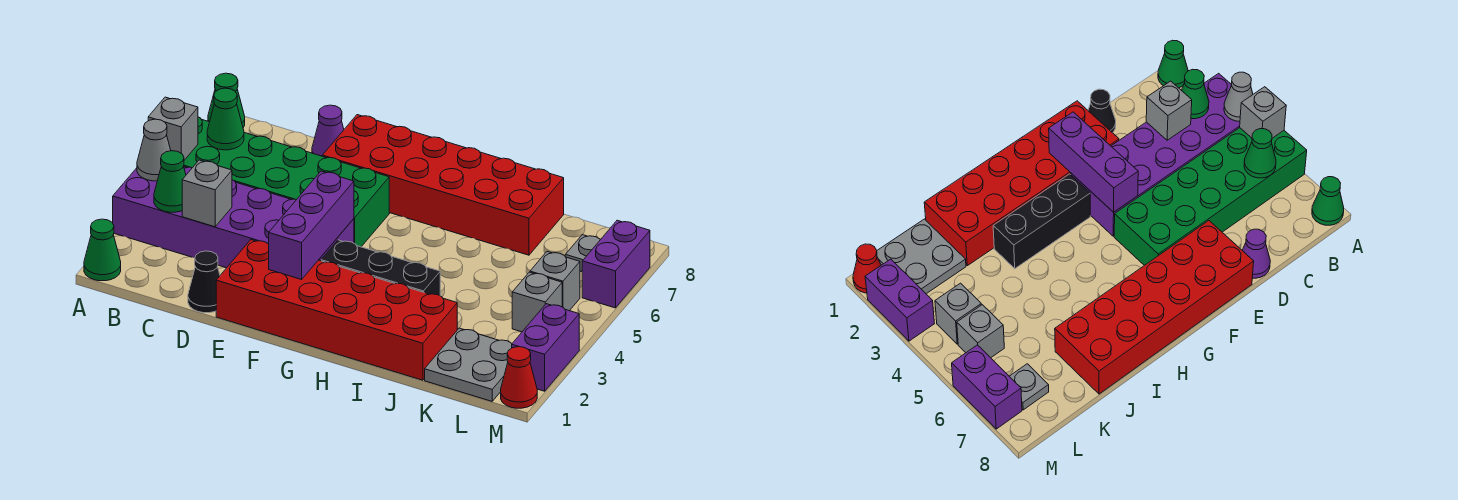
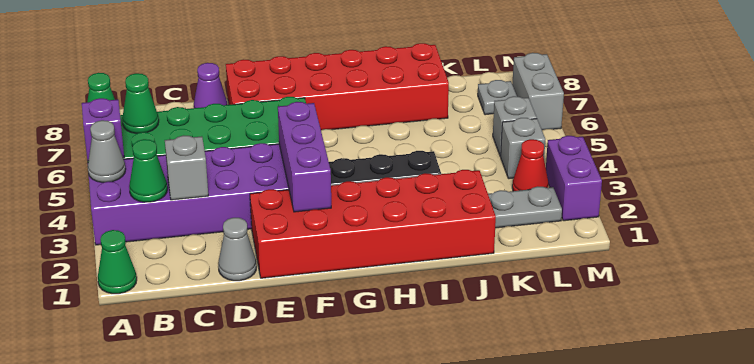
grey brick A5 level 2 -> purple brick A5 level 2
black cone D1 level 1 -> grey cone D1 level 1
grey plate K1:L2 level 1 -> grey plate K2:L2 level 1
red cone M1 level 1 -> red cone L3 level 1
purple brick M6:M7 level 1 -> grey brick M6:M7 level 1

